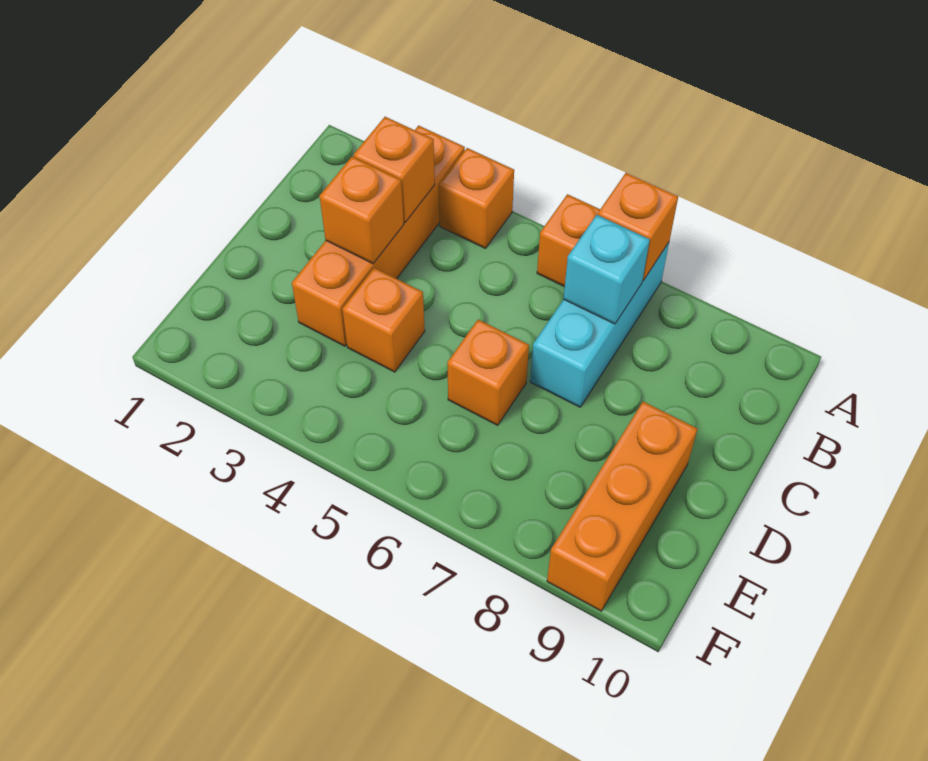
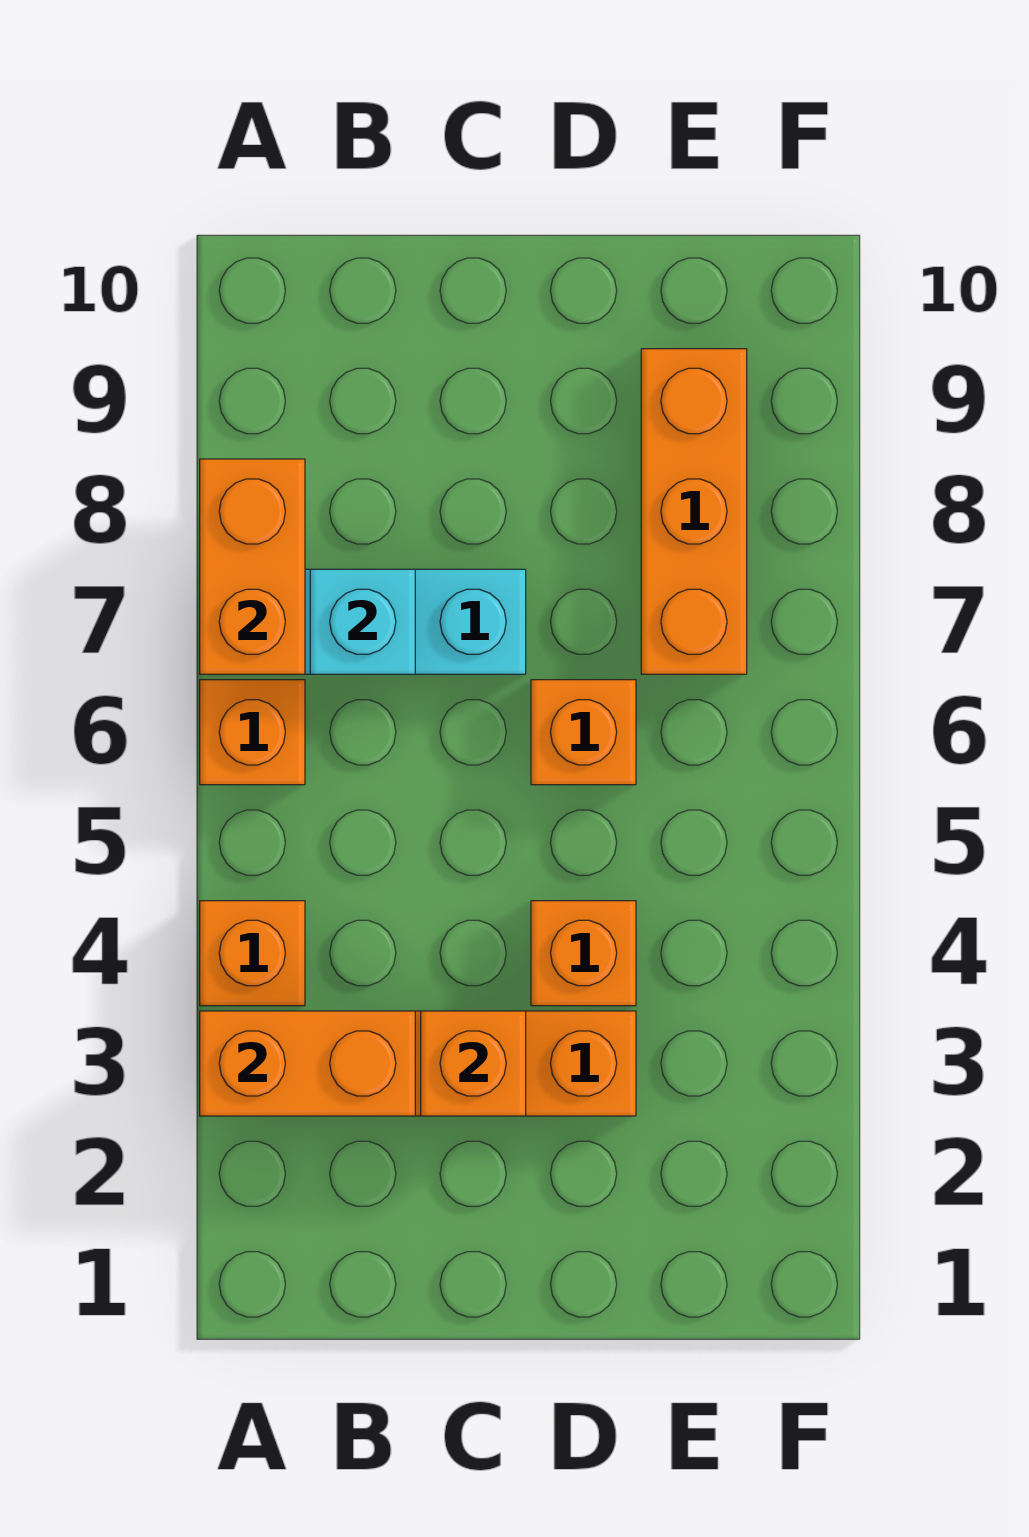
orange brick A7 level 2 -> orange brick A7:A8 level 2
orange brick B3 level 2 -> orange brick A3:B3 level 2
orange brick D9:F9 level 1 -> orange brick E7:E9 level 1

